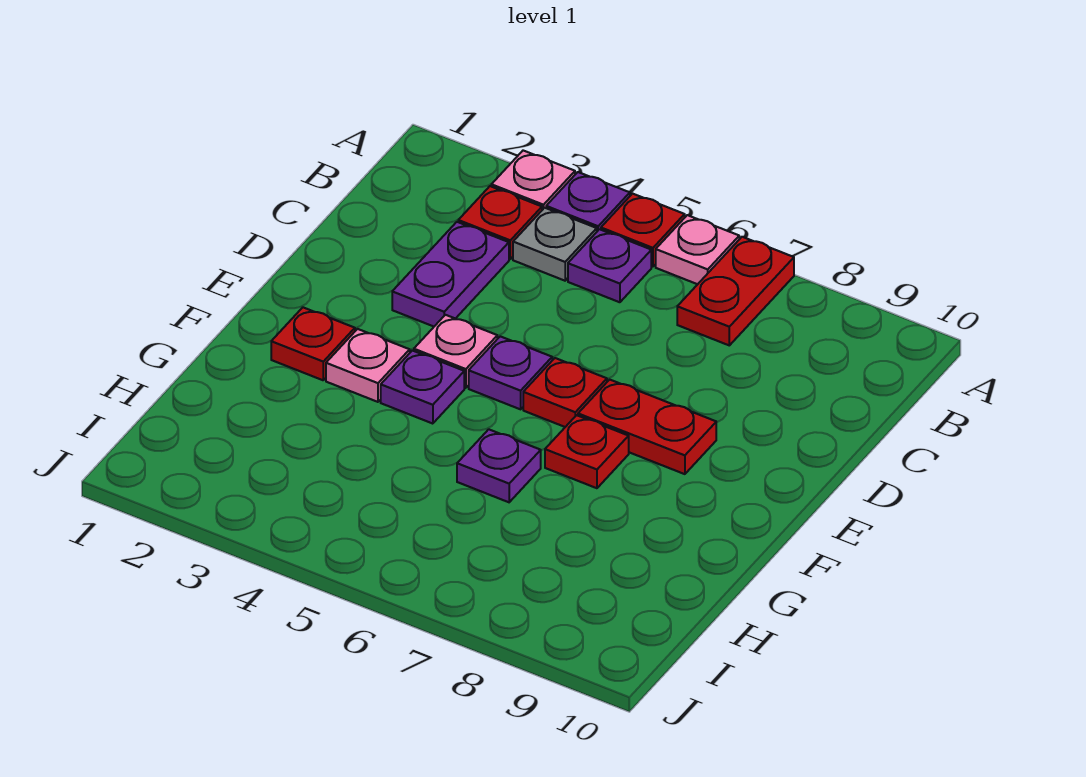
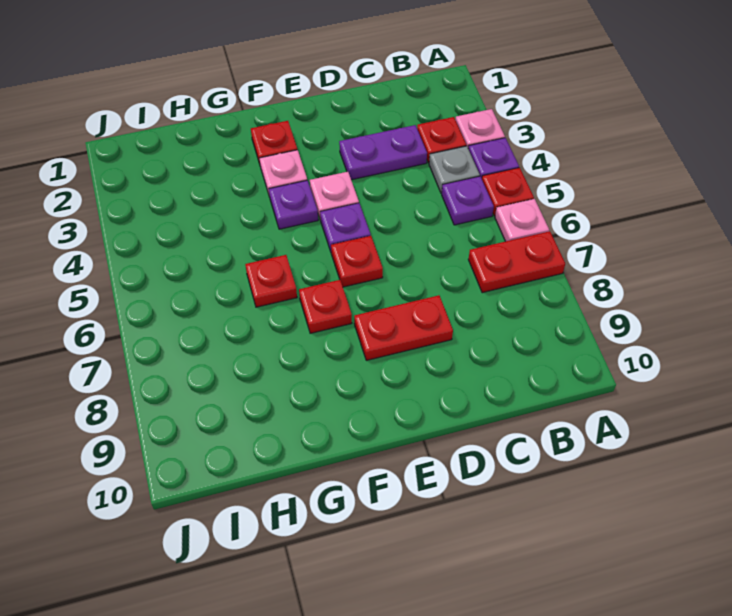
red plate E7:E8 level 1 -> red plate D8:E8 level 1
purple plate G6 level 1 -> red plate G6 level 1

